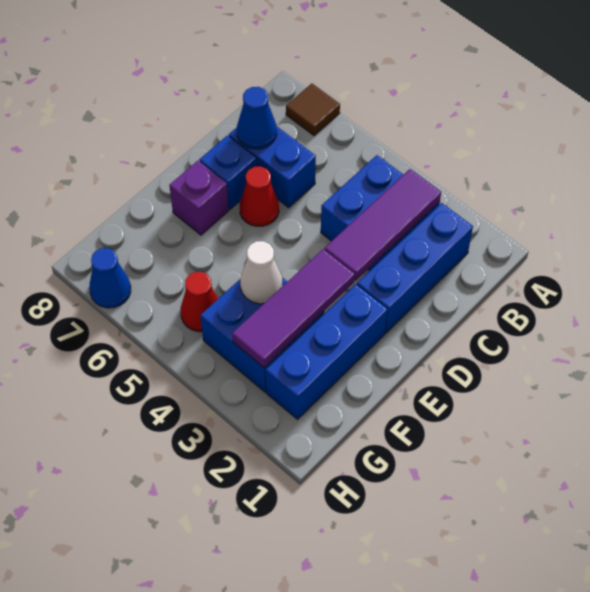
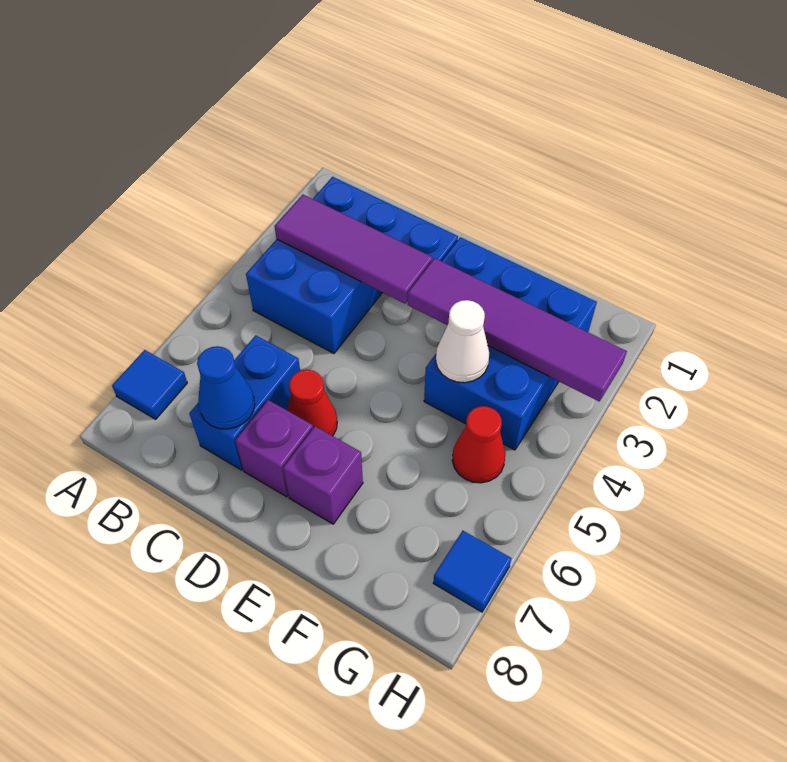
brown tile A7 level 1 -> blue tile A7 level 1
blue brick D7 level 1 -> purple brick D7 level 1
purple tile E3:G3 level 2 -> purple tile E3:H3 level 2
blue cone H7 level 1 -> blue tile H7 level 1

